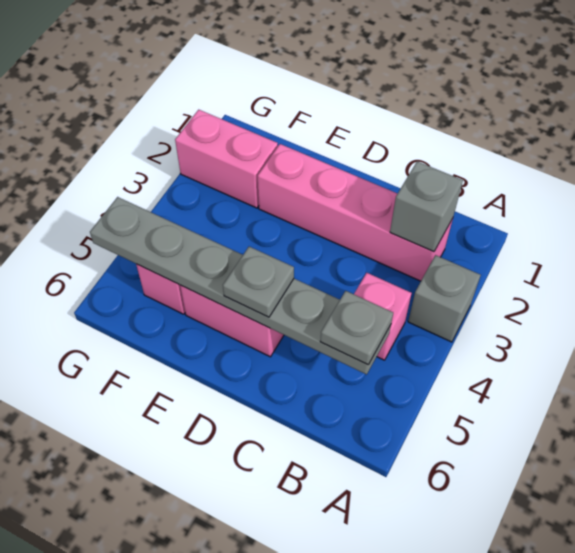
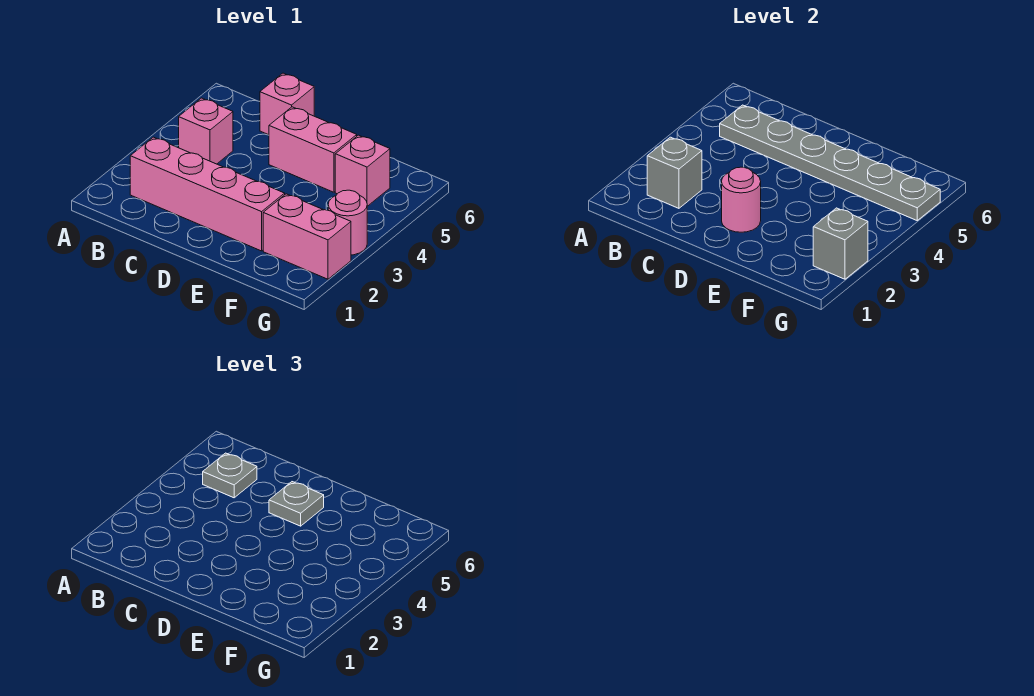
grey brick A3 level 1 -> grey brick G2 level 2
none -> pink brick C6 level 1
none -> pink round brick D2 level 2
none -> pink round brick G3 level 1

